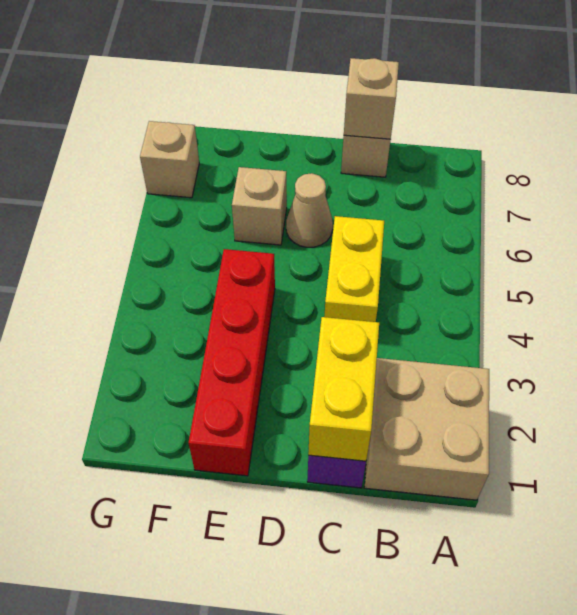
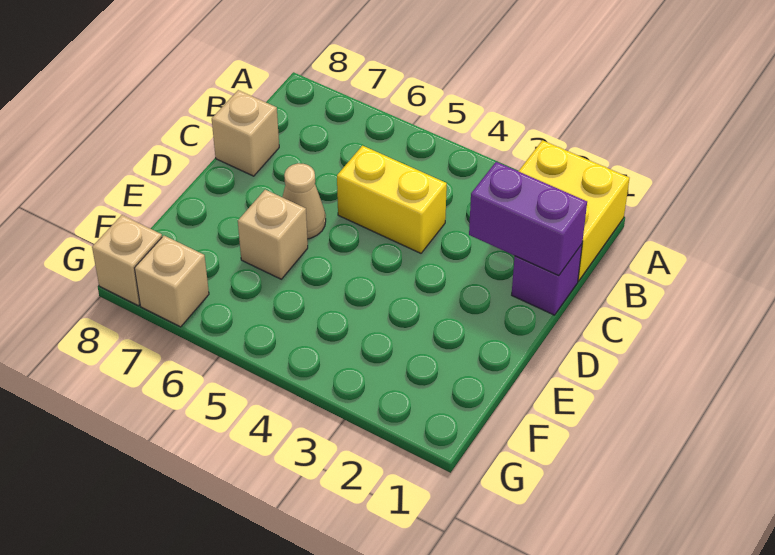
tan brick A1:B2 level 1 -> yellow brick A1:B2 level 1
yellow brick C1:C2 level 2 -> purple brick C1:C2 level 2
tan brick C8 level 2 -> tan brick G8 level 1
red brick E1:E4 level 1 -> none

